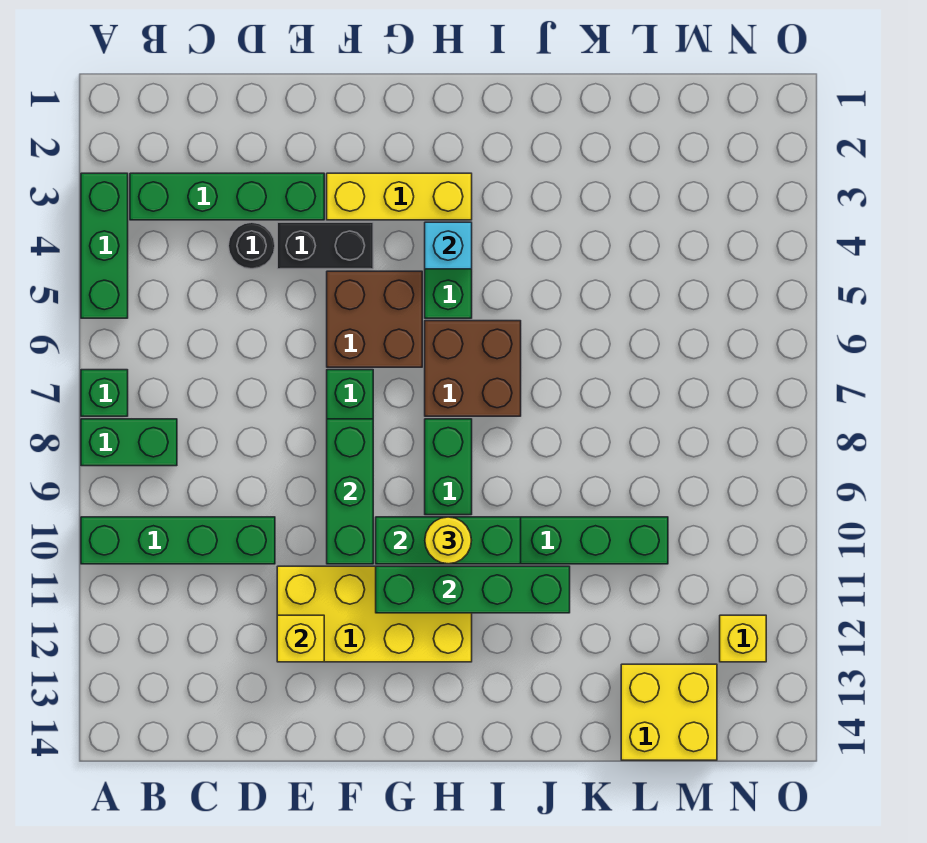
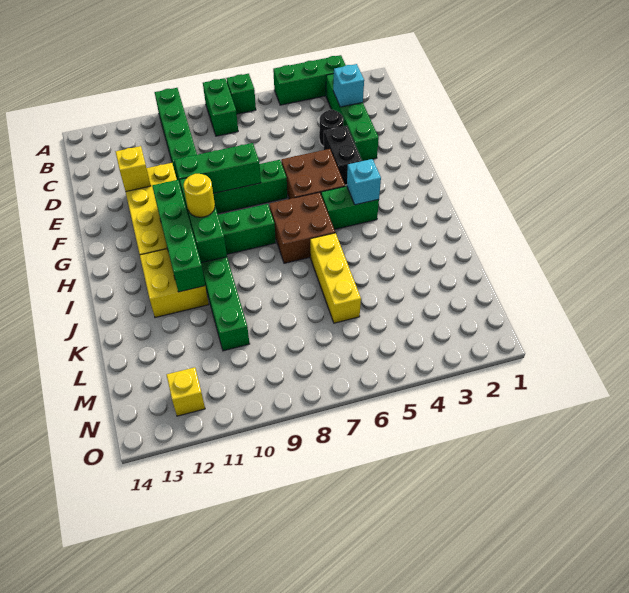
none -> cyan brick C3 level 2
yellow brick F3:H3 level 1 -> yellow brick J6:L6 level 1
yellow brick L13:M14 level 1 -> yellow brick I11:J12 level 1

